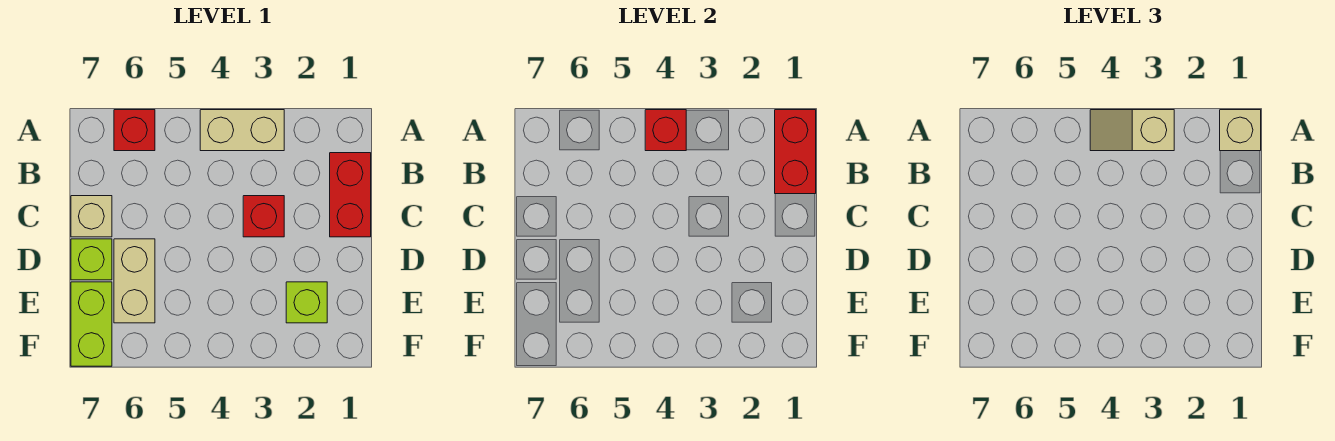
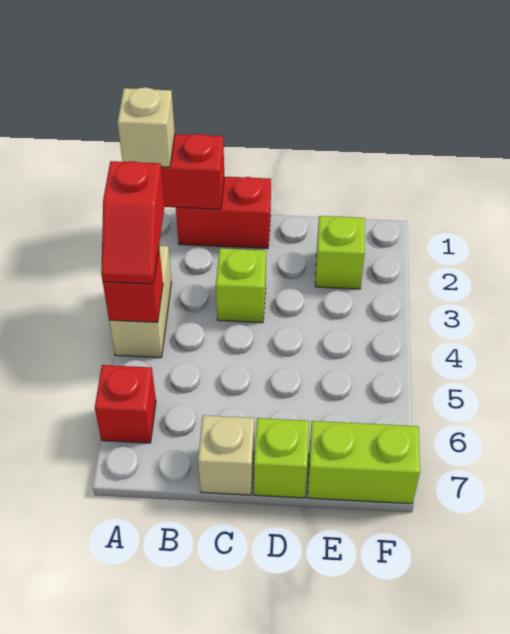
tan slope A3:A4 level 3 top 3 -> red slope A3:A4 level 3 top 3
red brick C3 level 1 -> lime brick C3 level 1
tan brick D6:E6 level 1 -> none

